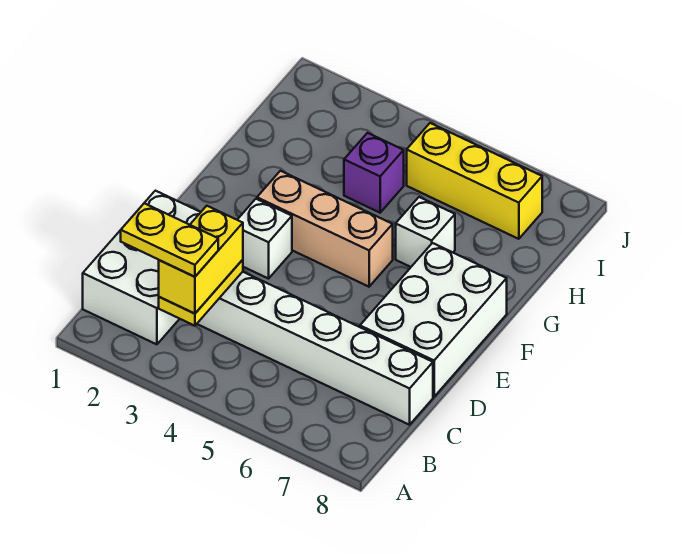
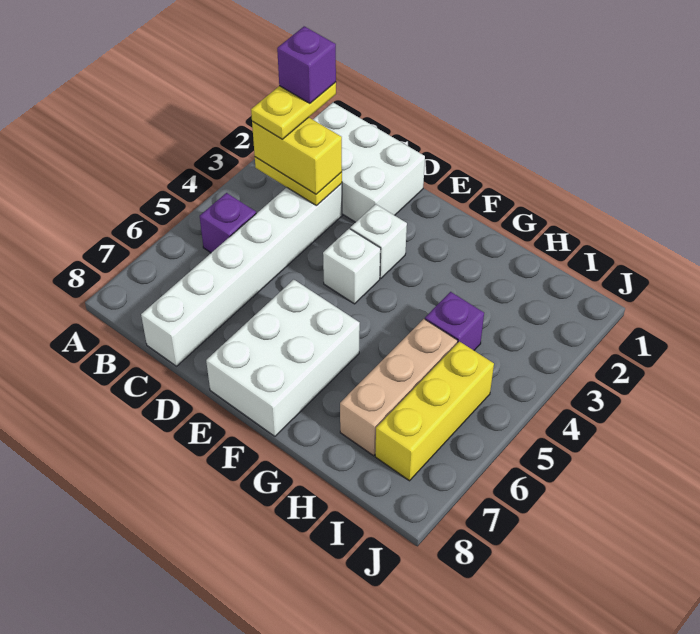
none -> purple brick B2 level 5
none -> purple brick B5 level 1
white brick D7:F8 level 1 -> white brick E6:F8 level 1
tan brick F3:F5 level 1 -> tan brick H5:H7 level 1
white brick G6 level 1 -> white brick E4 level 1

